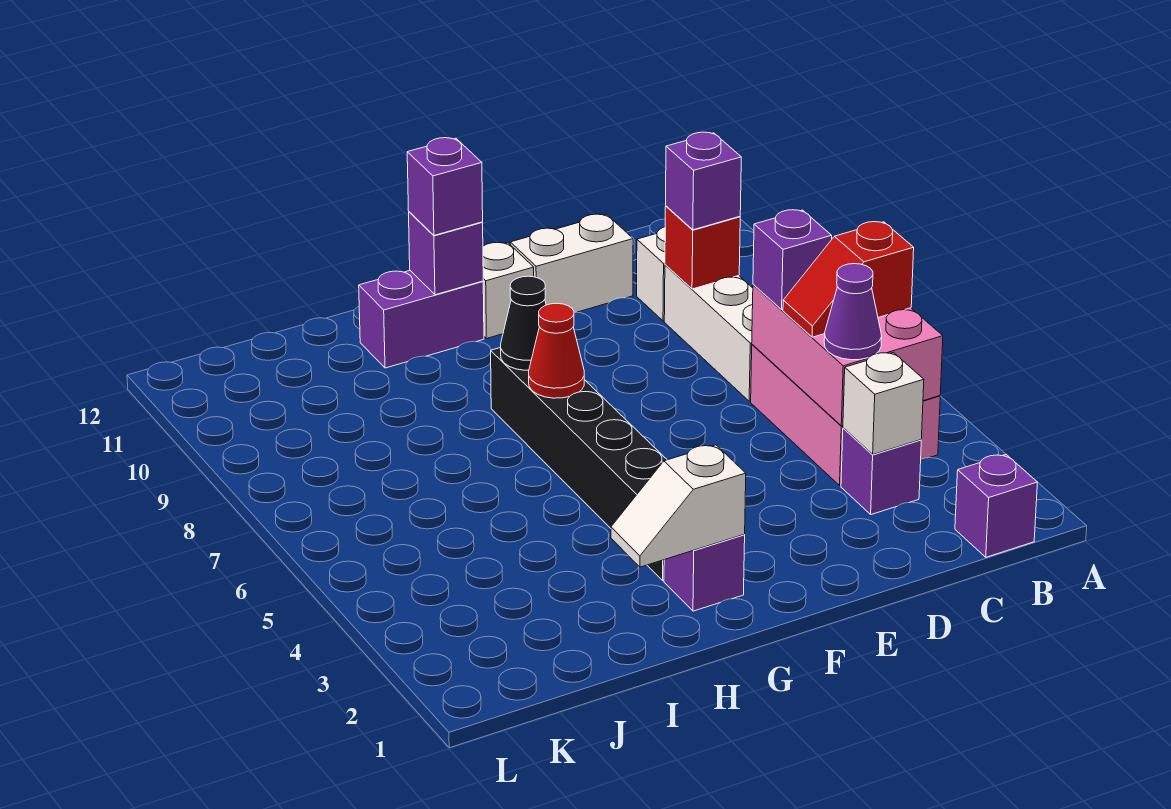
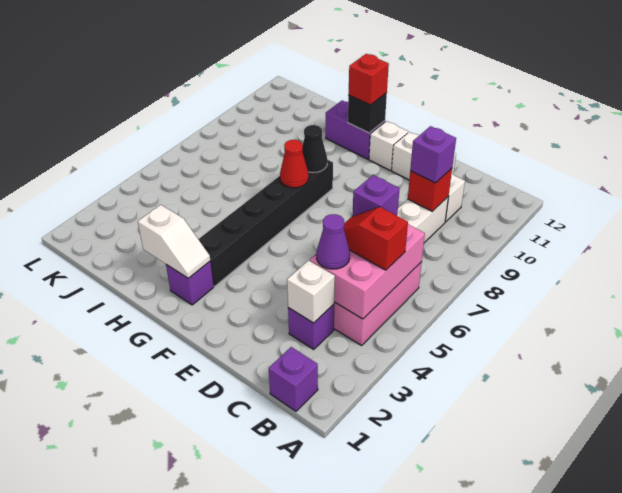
white slope G2:H2 level 2 top G -> white slope G2:H2 level 2 top H
purple brick G11 level 2 -> black brick G11 level 2
purple brick G11 level 3 -> red brick G11 level 3

